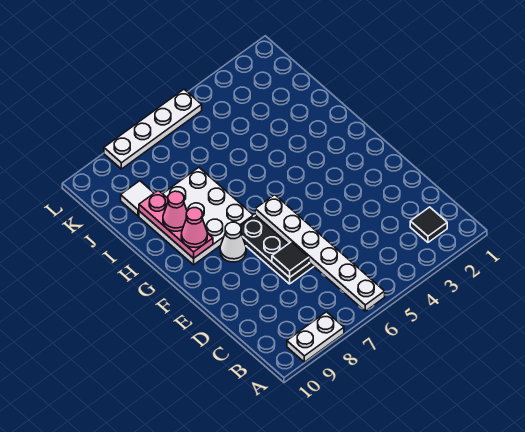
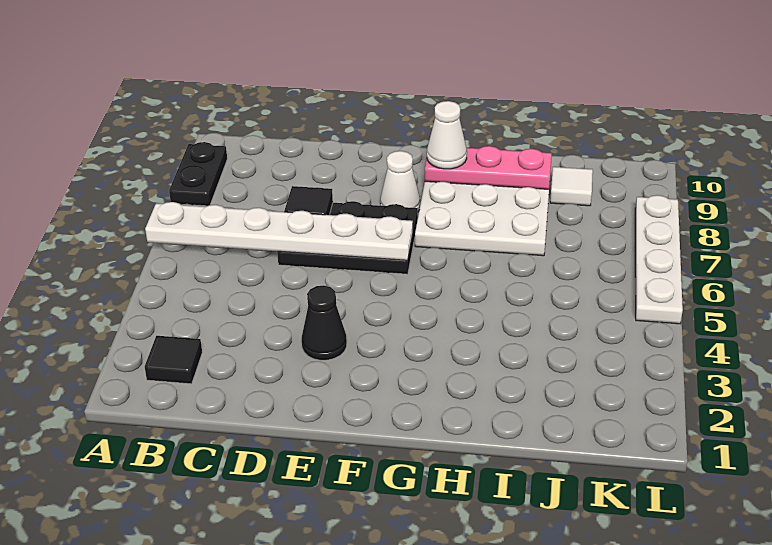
white plate A8:A9 level 1 -> black plate A8:A9 level 1
none -> black cone E3 level 1
pink cone G9 level 3 -> white cone G9 level 3
pink cone H9 level 3 -> none

